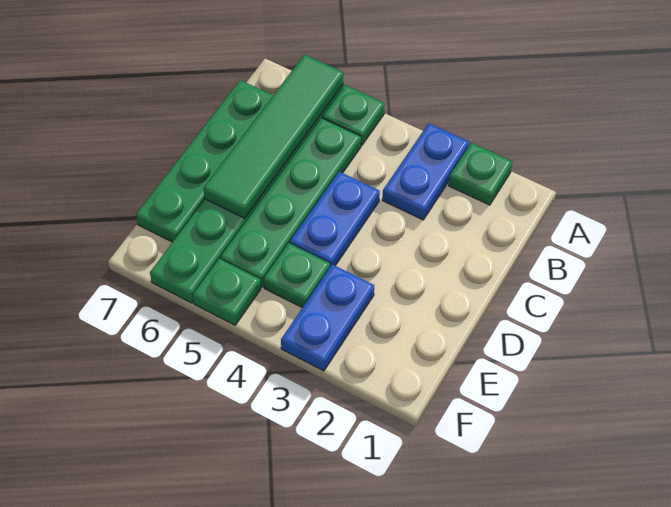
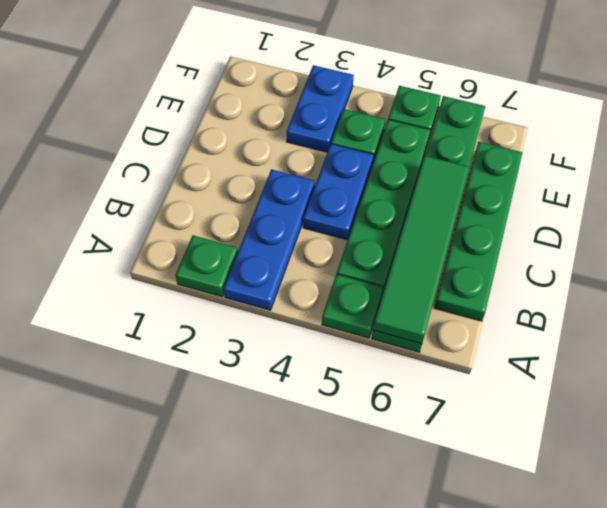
blue plate A3:B3 level 1 -> blue plate A3:C3 level 1

